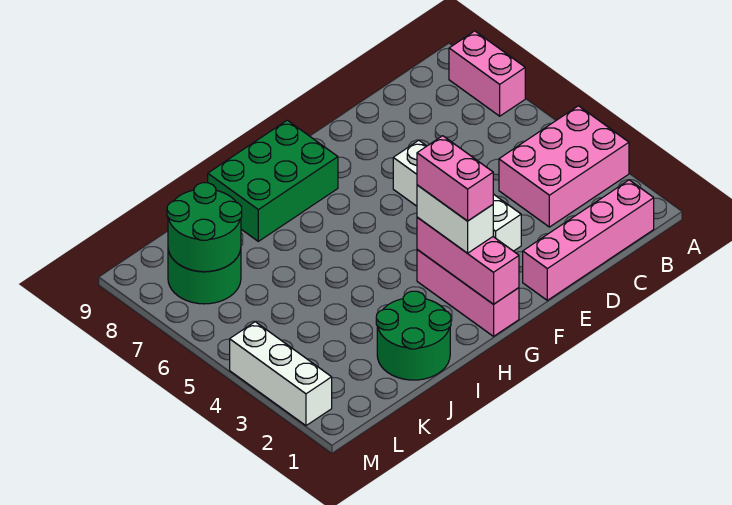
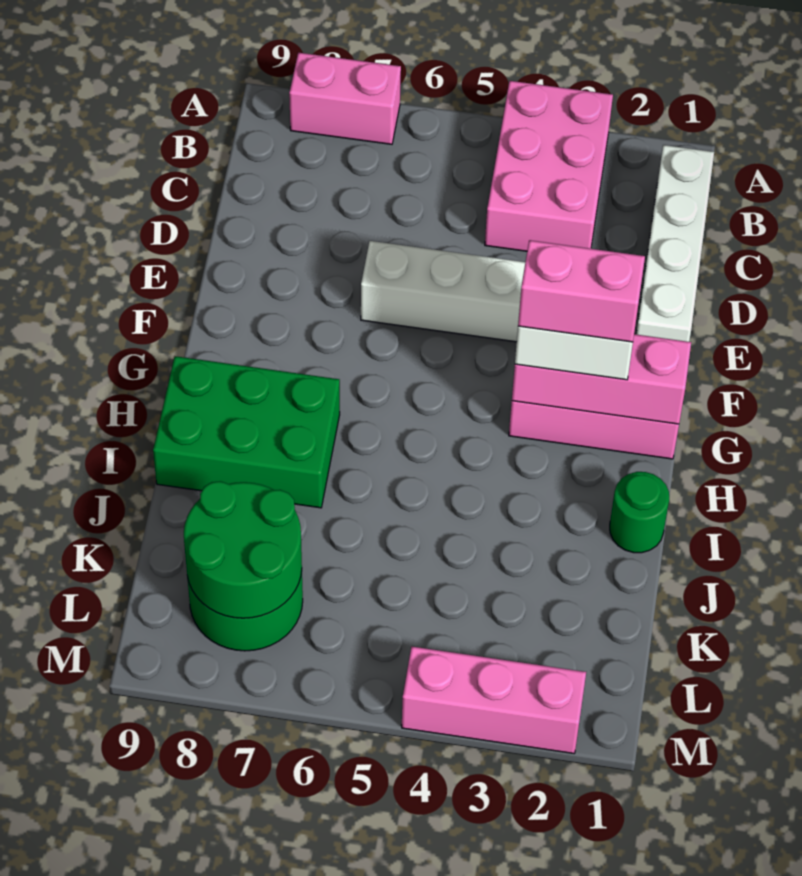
pink brick B1:E1 level 1 -> white brick B1:E1 level 1
green brick G8:I9 level 1 -> green brick H7:I9 level 1
green round brick I1:J2 level 1 -> green round brick I1 level 1
white brick M2:M4 level 1 -> pink brick M2:M4 level 1

